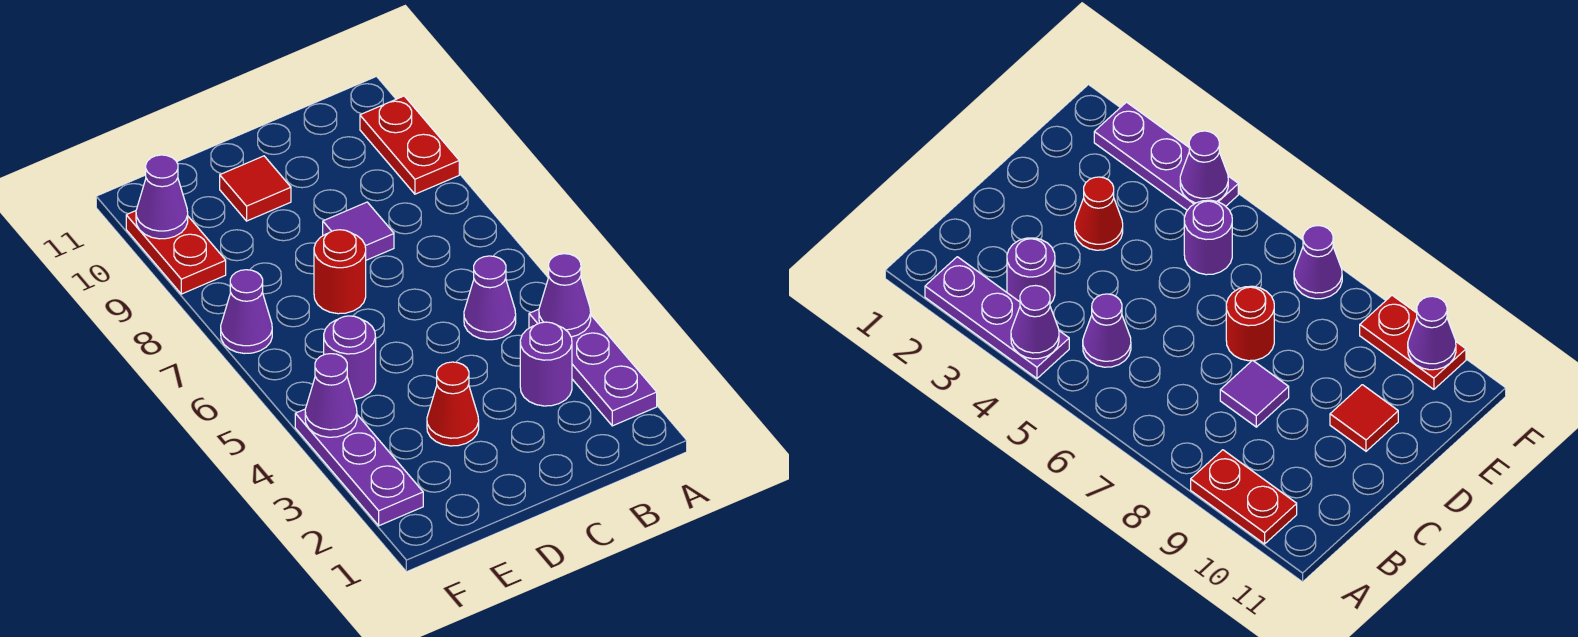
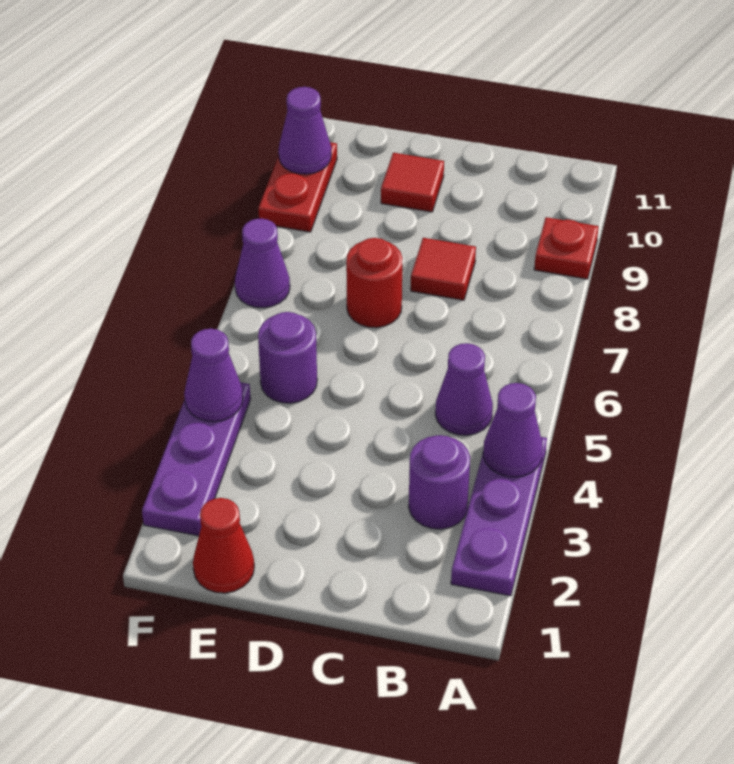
red plate A9:A10 level 1 -> red plate A9 level 1
purple tile C8 level 1 -> red tile C8 level 1
red cone D3 level 1 -> red cone E1 level 1

